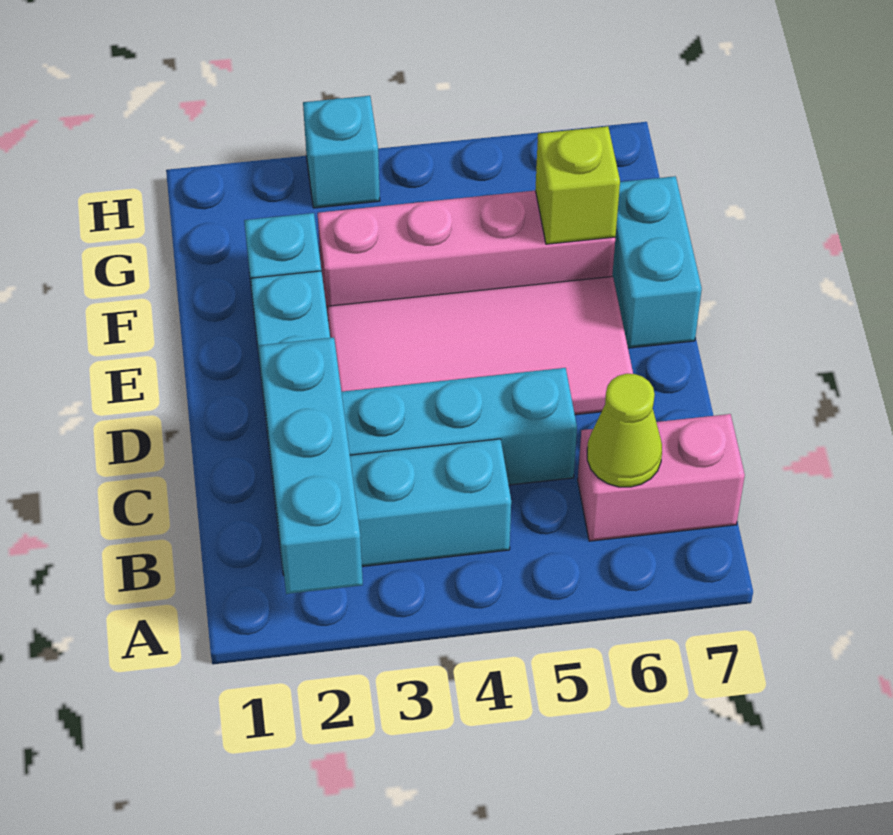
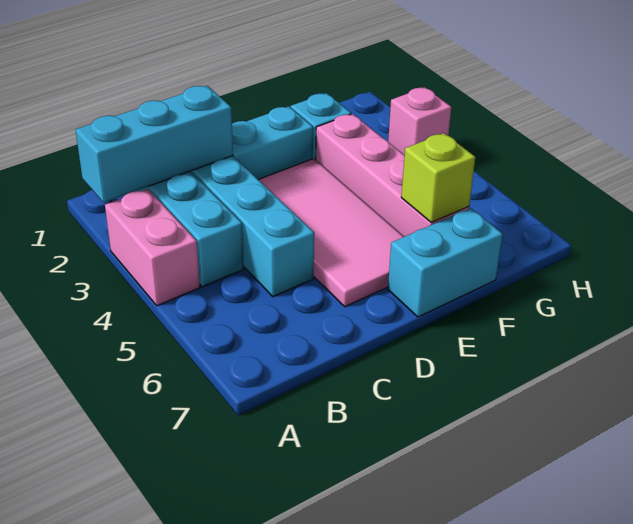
pink brick B6:B7 level 1 -> pink brick A3:A4 level 1
lime cone B6 level 2 -> none
cyan brick H3 level 1 -> pink brick H3 level 1

